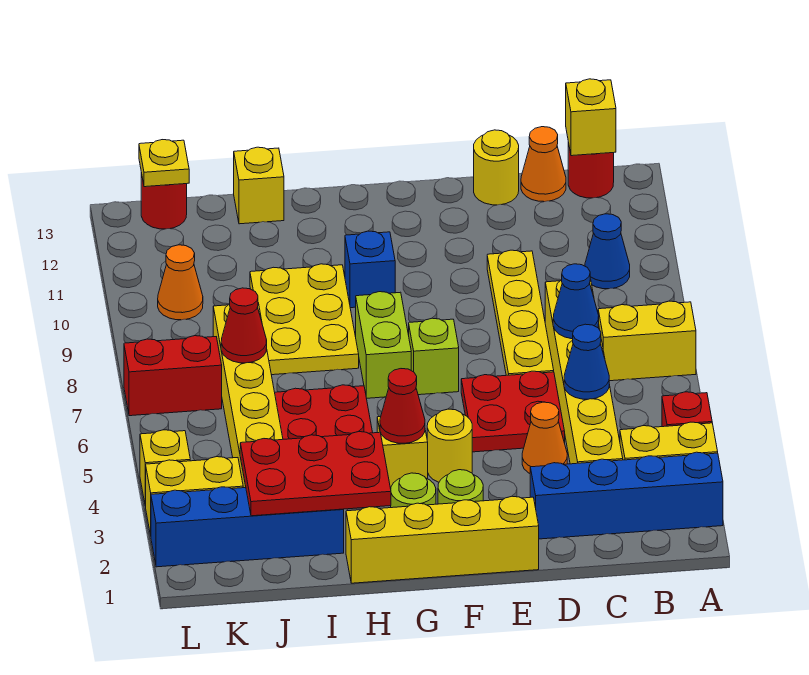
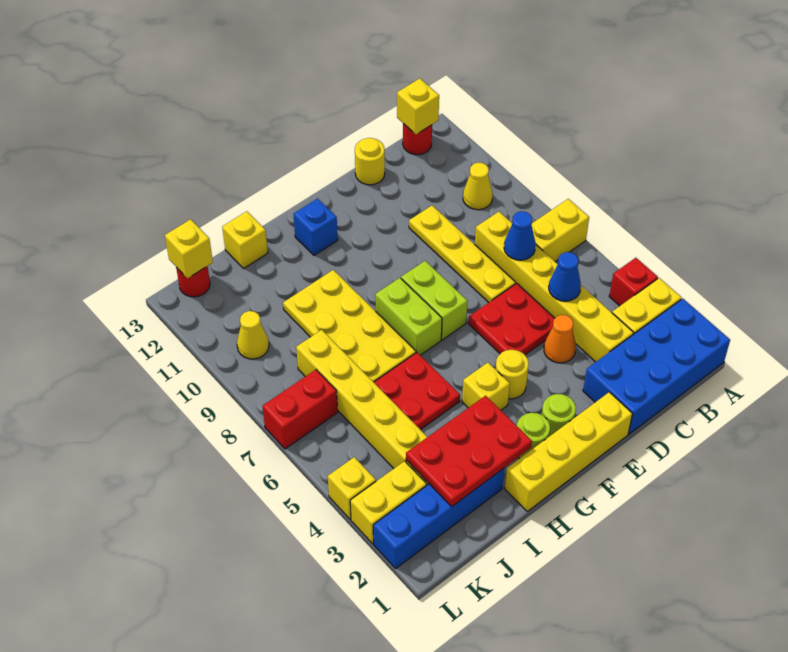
blue brick A2:D2 level 1 -> blue brick A1:D2 level 1
blue cone B10 level 1 -> yellow cone B10 level 1
orange cone C13 level 1 -> none
lime brick F7 level 1 -> lime brick F7:F8 level 1
red cone G4 level 2 -> none
blue brick G10 level 1 -> blue brick G12 level 1
yellow plate H8:I10 level 1 -> yellow plate H7:I10 level 1
red cone J7 level 2 -> none
orange cone K10 level 1 -> yellow cone K10 level 1
yellow plate K13 level 2 -> yellow brick K13 level 2

